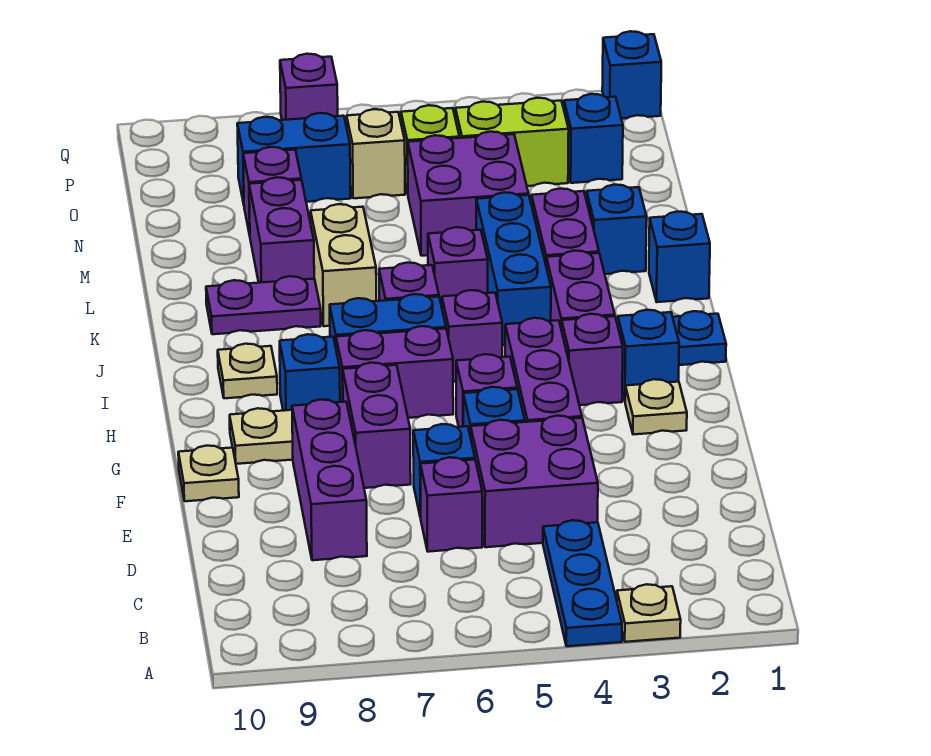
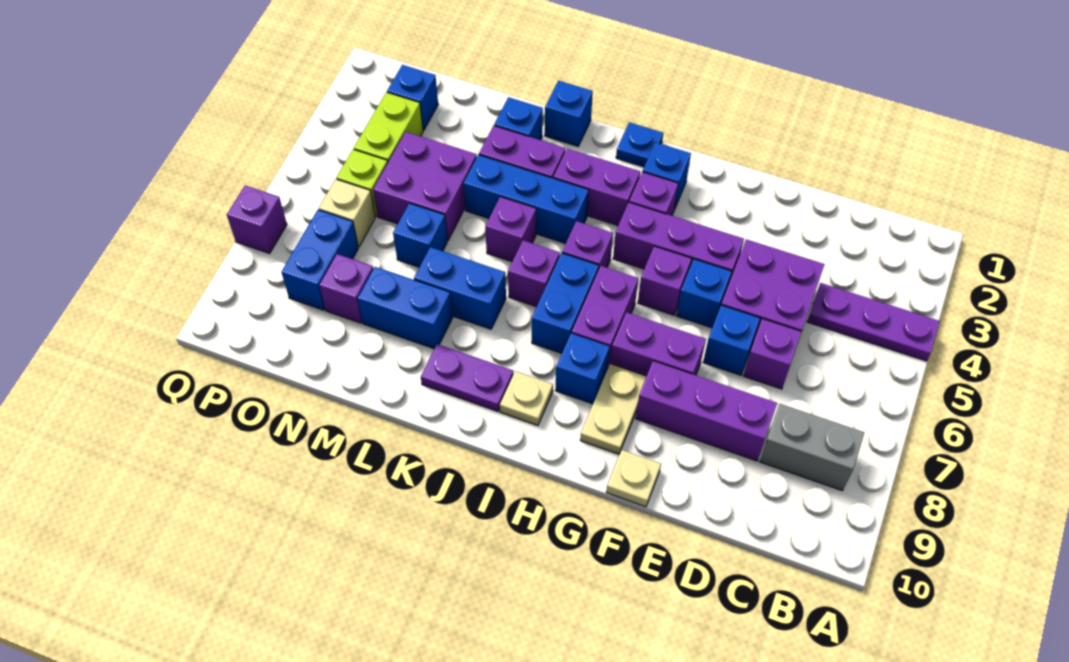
tan plate A3 level 1 -> none
blue plate A4:C4 level 1 -> purple plate A4:C4 level 1
none -> grey brick B8:C8 level 1
tan plate G2 level 1 -> none
tan brick K7:L7 level 1 -> blue brick K7:L7 level 1
purple plate K8:K9 level 1 -> purple plate J9:K9 level 1
purple brick L8:M8 level 1 -> blue brick L8:M8 level 1
blue brick Q1 level 1 -> blue brick M6 level 1

